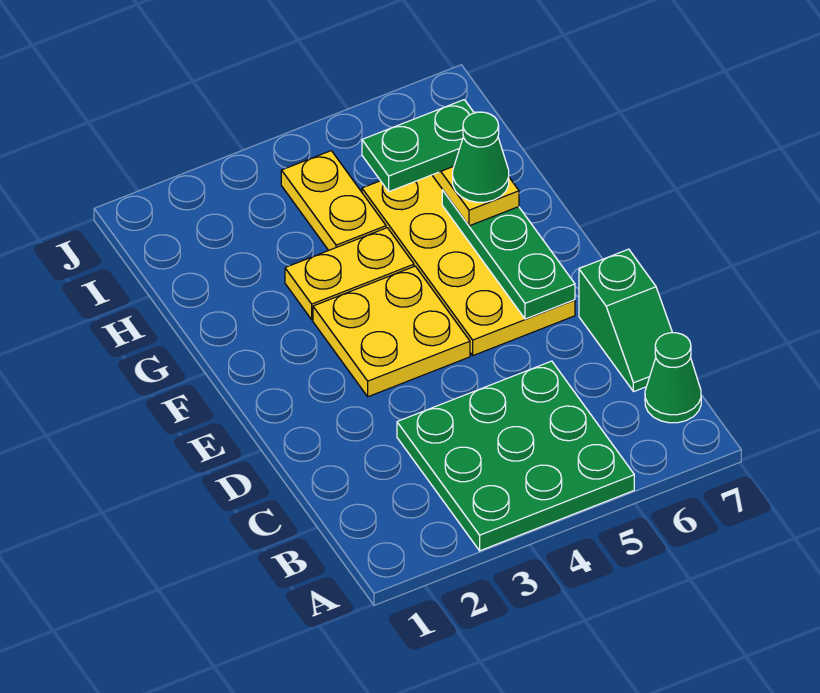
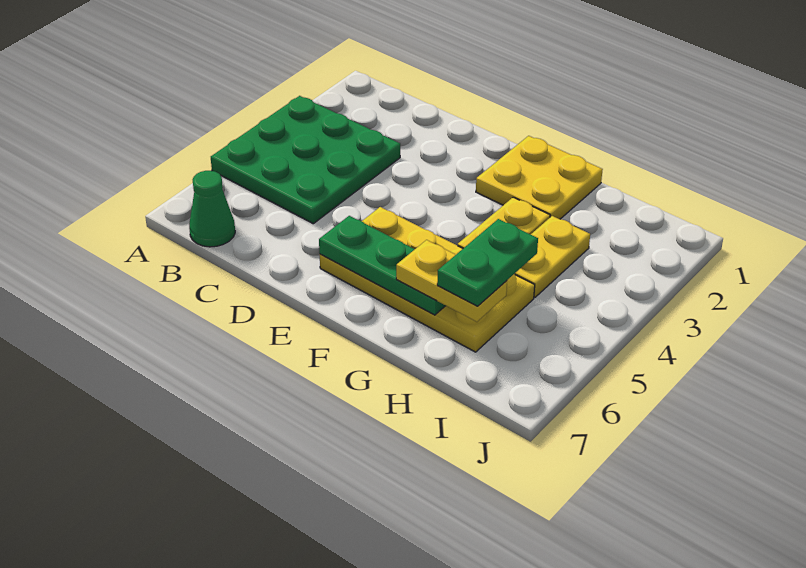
green slope C7:D7 level 1 top D -> none
yellow plate E3:F4 level 1 -> yellow plate F1:G2 level 1
green cone G6 level 4 -> none
yellow plate H4:I4 level 1 -> yellow plate H3:H4 level 1

